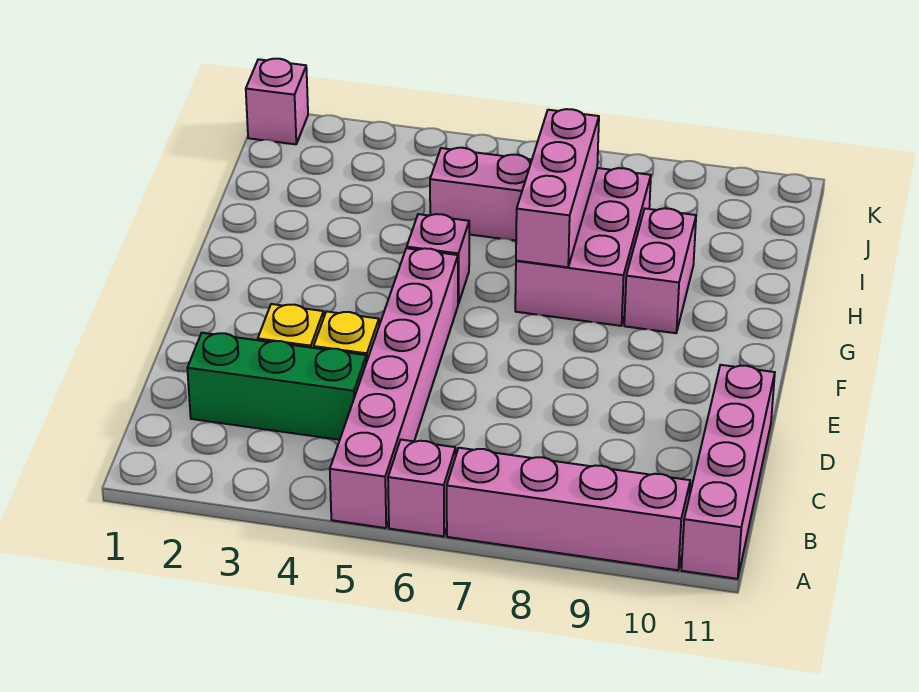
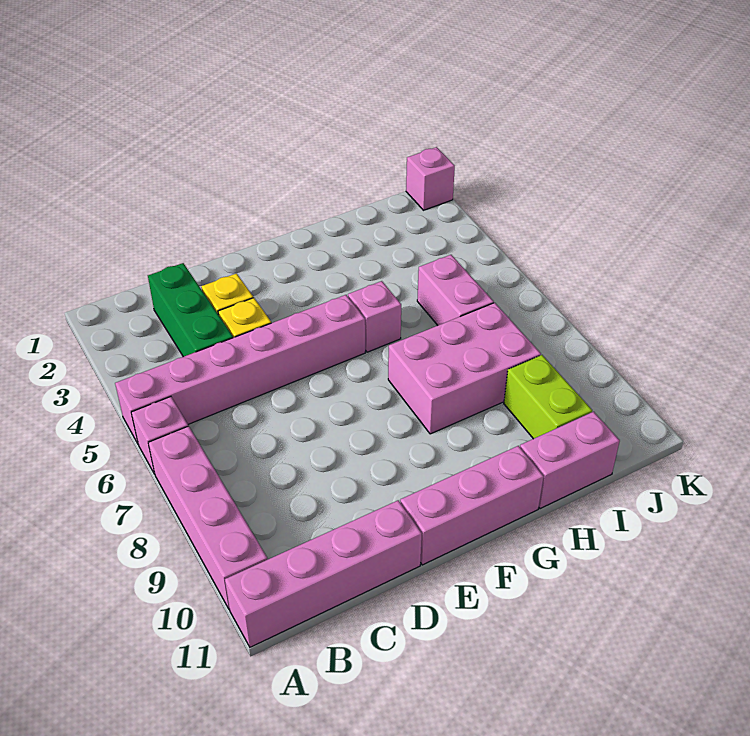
pink brick G7:I7 level 2 -> pink brick E11:G11 level 1
pink brick G9:H9 level 1 -> pink brick H11:I11 level 1
none -> lime brick I9:I10 level 1

